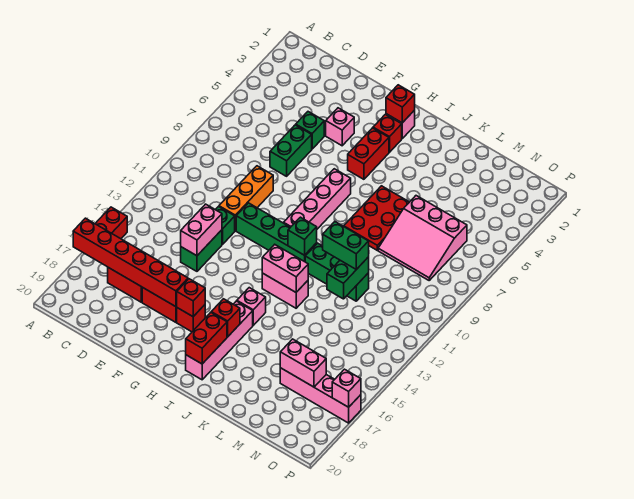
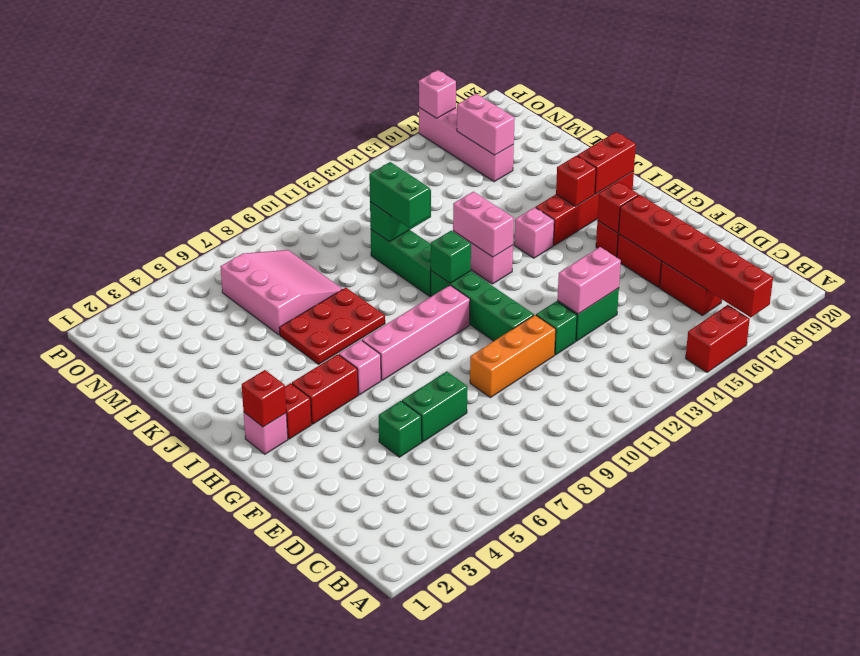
pink brick F4 level 1 -> pink brick H6 level 1
pink brick I16:I19 level 1 -> red brick I16:I19 level 1

